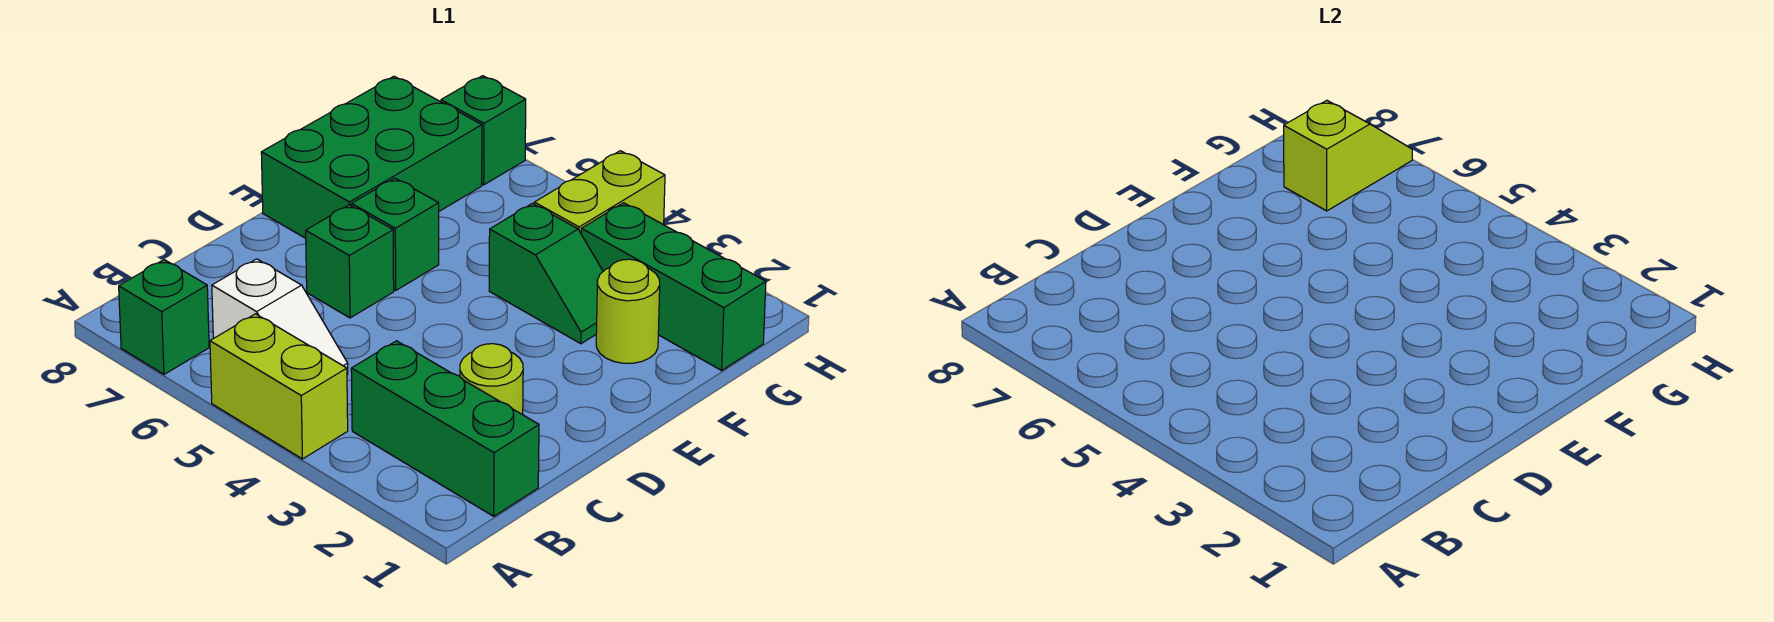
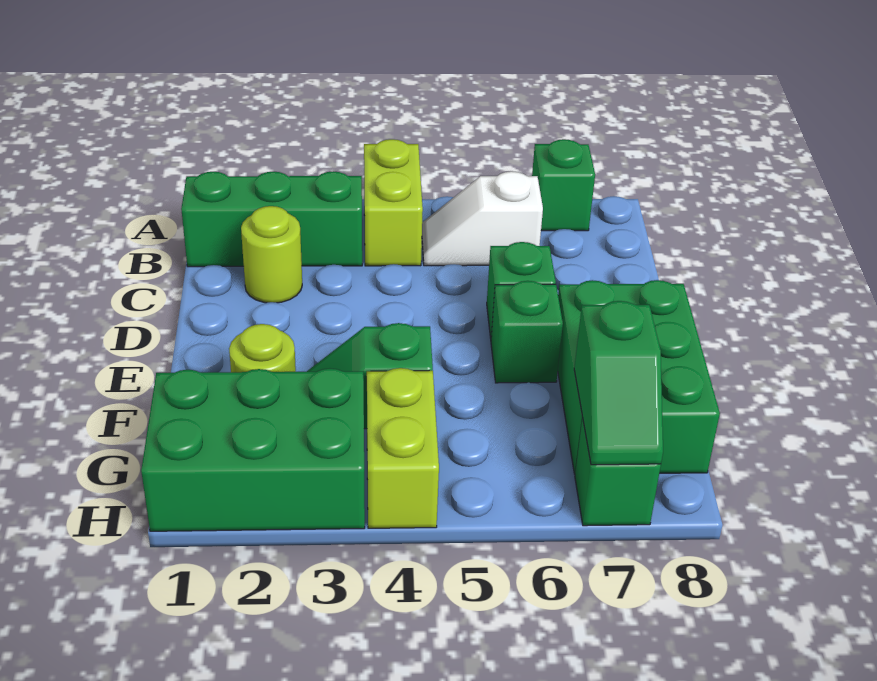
lime brick A4:A5 level 1 -> lime brick A4:B4 level 1
green brick G1:G3 level 1 -> green brick G1:H3 level 1
lime slope G7:H7 level 2 top G -> green slope G7:H7 level 2 top G

